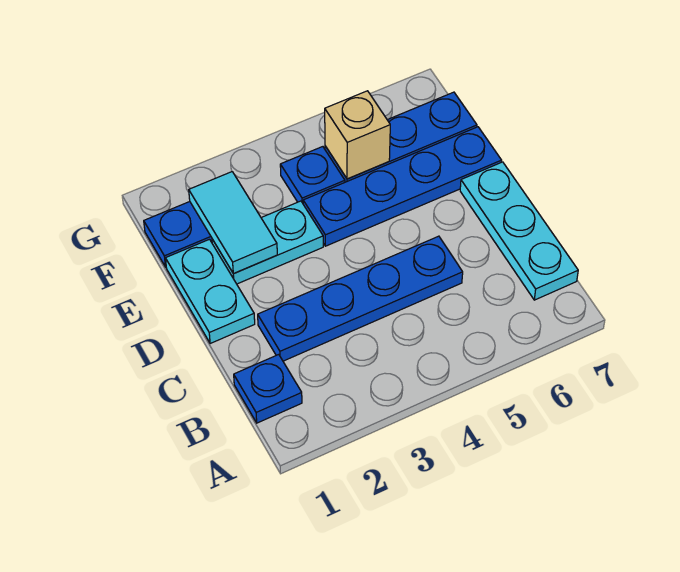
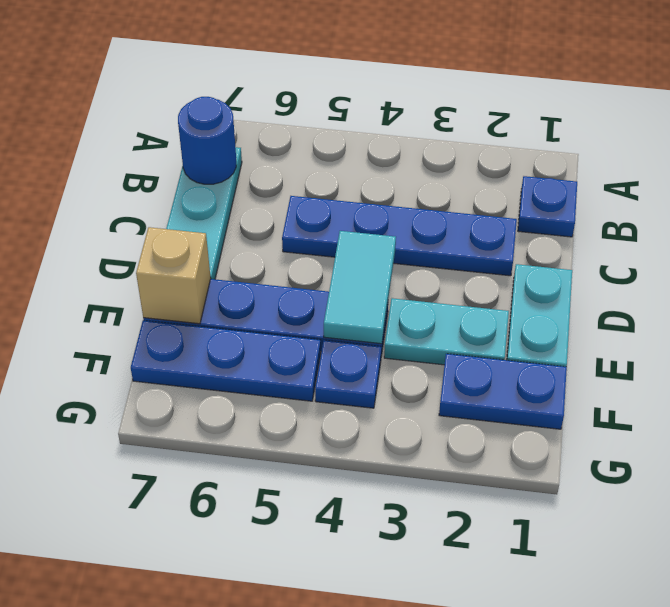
none -> blue round brick B7 level 2
cyan tile E2:F2 level 2 -> cyan tile D4:E4 level 2
tan brick F5 level 2 -> tan brick E7 level 2

